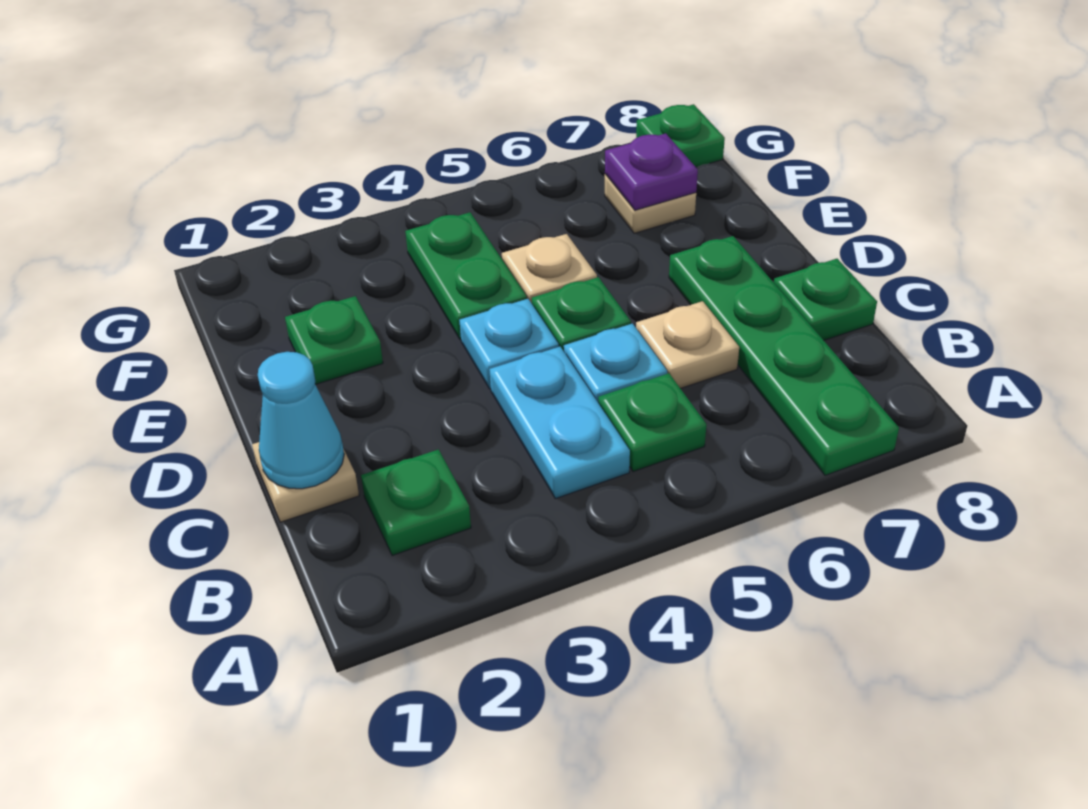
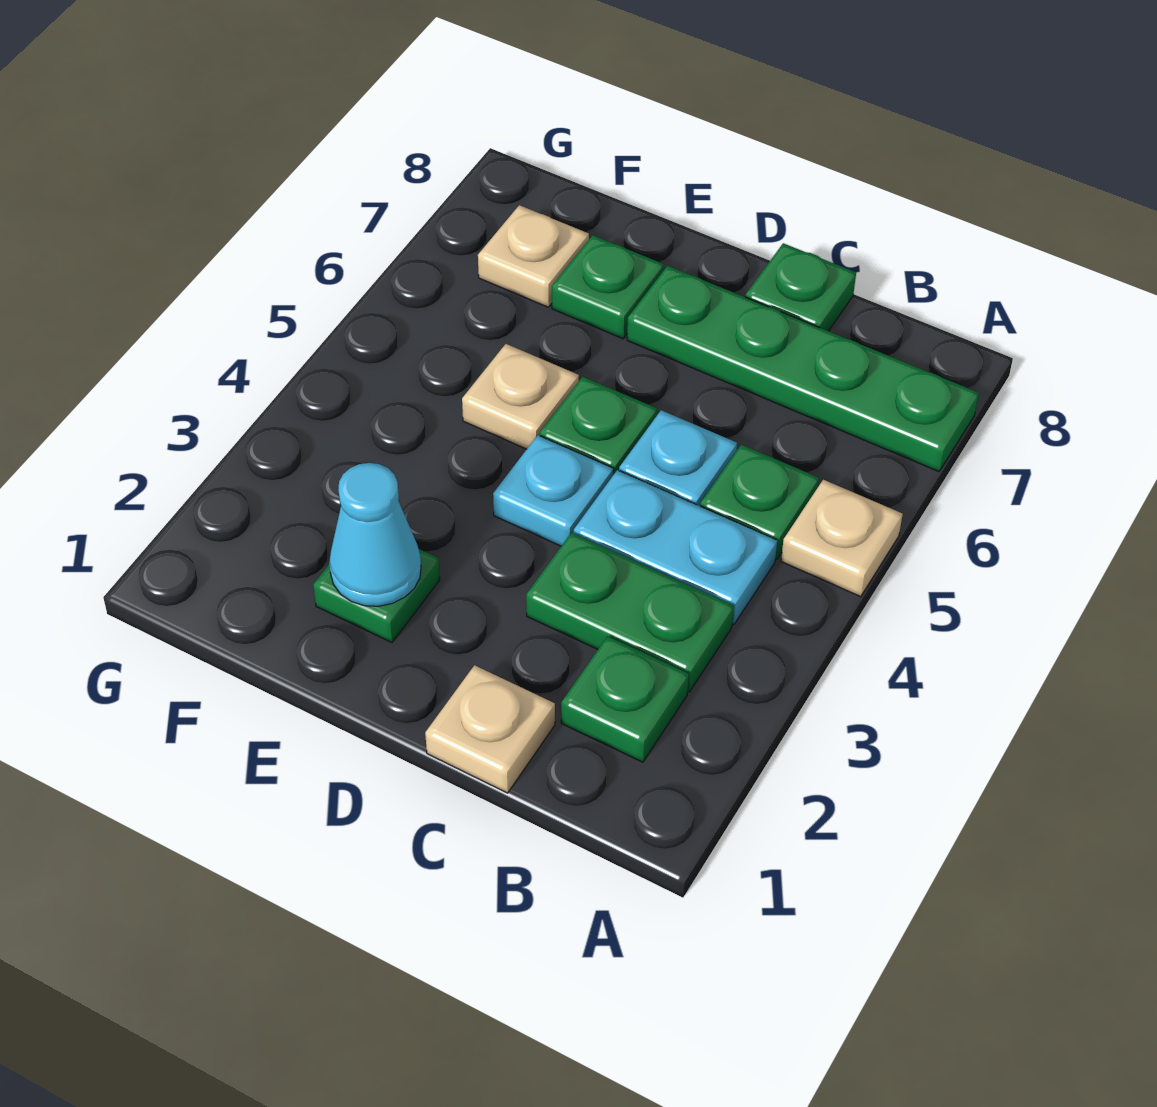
cyan cone C1 level 2 -> cyan cone E2 level 2
tan plate C6 level 1 -> tan plate A5 level 1
green plate E4:F4 level 1 -> green plate B3:C3 level 1
purple plate F7 level 2 -> none
green plate G8 level 1 -> green plate E7 level 1

